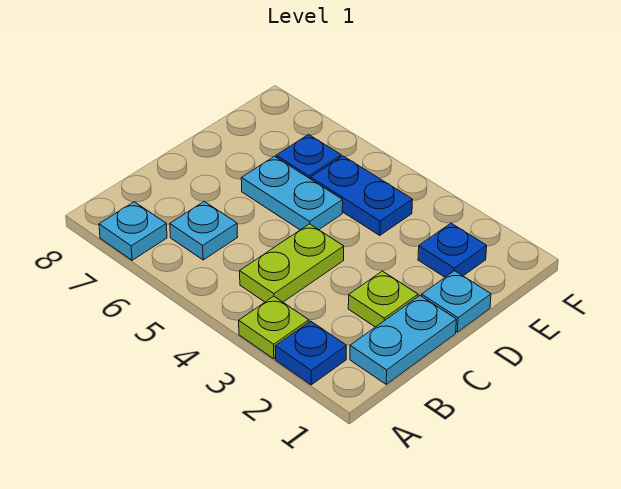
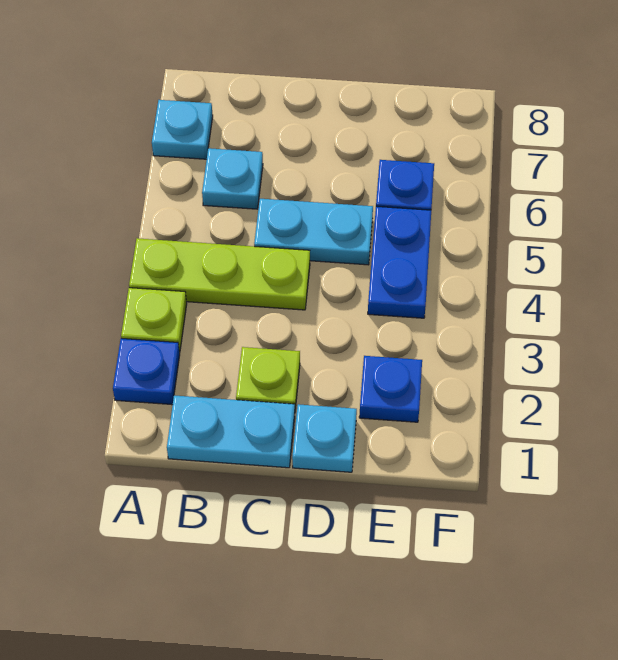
lime plate B4:C4 level 1 -> lime plate A4:C4 level 1
cyan plate D5:D6 level 1 -> cyan plate C5:D5 level 1

